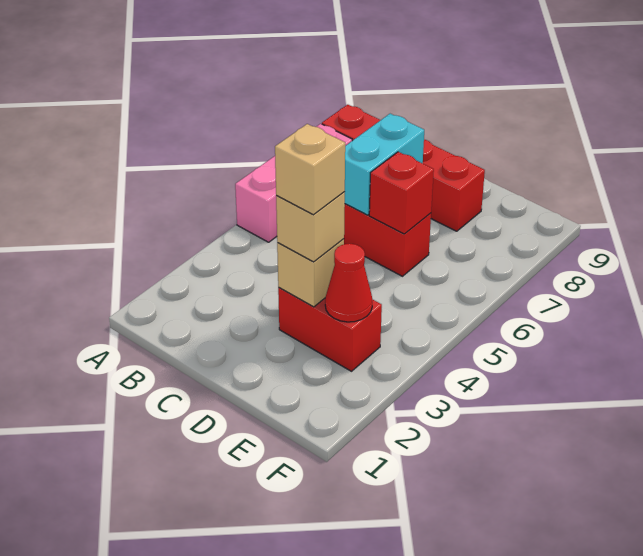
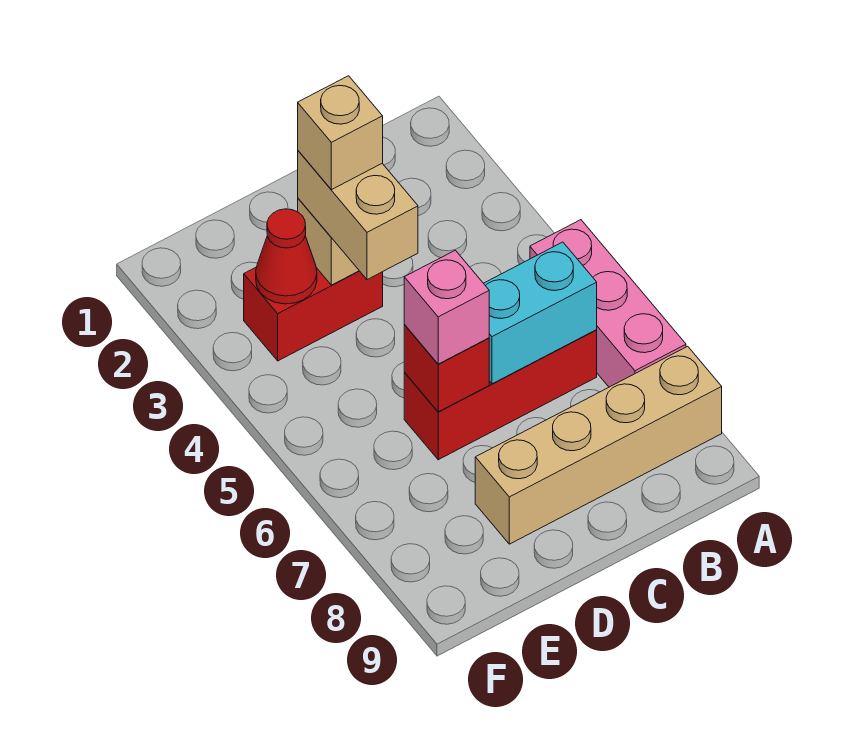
red brick A8:D8 level 1 -> tan brick A8:D8 level 1
cyan brick C6:C7 level 2 -> cyan brick B6:C6 level 2
tan brick D3 level 3 -> tan brick D3:D4 level 3
none -> pink brick D6 level 3

